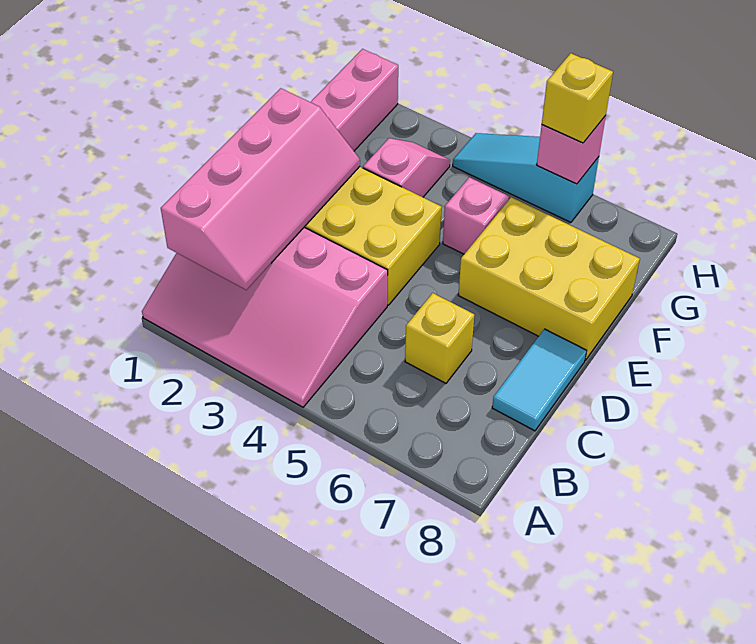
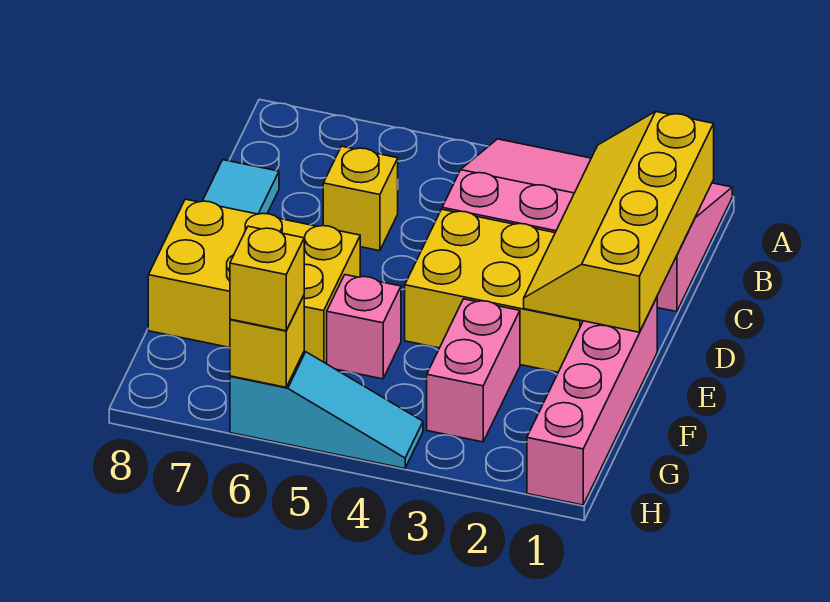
pink slope B1:E2 level 2 top 1 -> yellow slope B1:E2 level 2 top 1
pink slope F3:G3 level 1 top F -> pink brick F3:G3 level 1
pink brick H6 level 2 -> yellow brick H6 level 2

